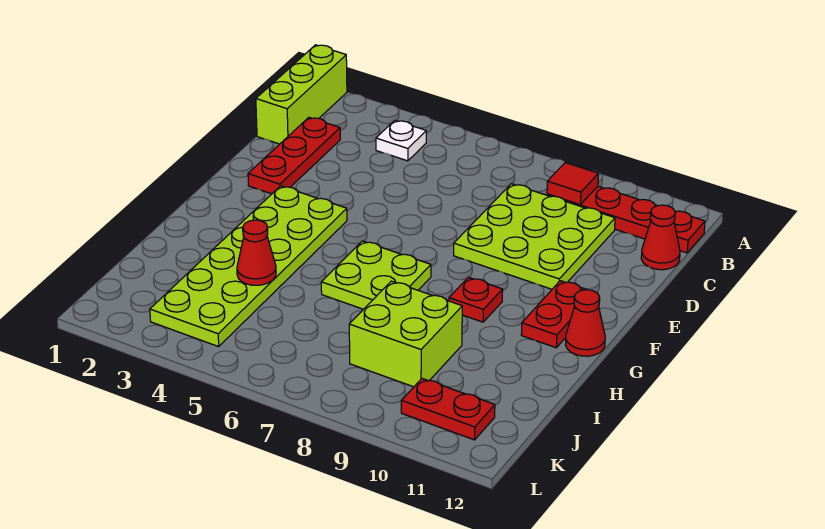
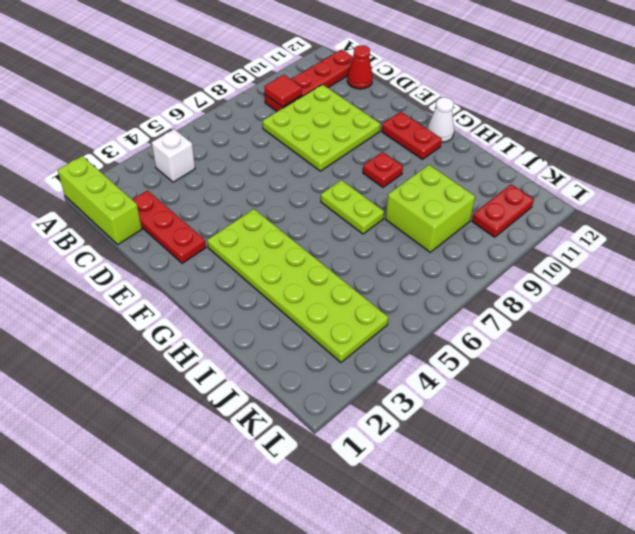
white plate B4 level 1 -> white brick B4 level 1
lime plate G6:H7 level 1 -> lime plate G7:H7 level 1
red cone G12 level 1 -> white cone G12 level 1
red cone I4 level 2 -> none

